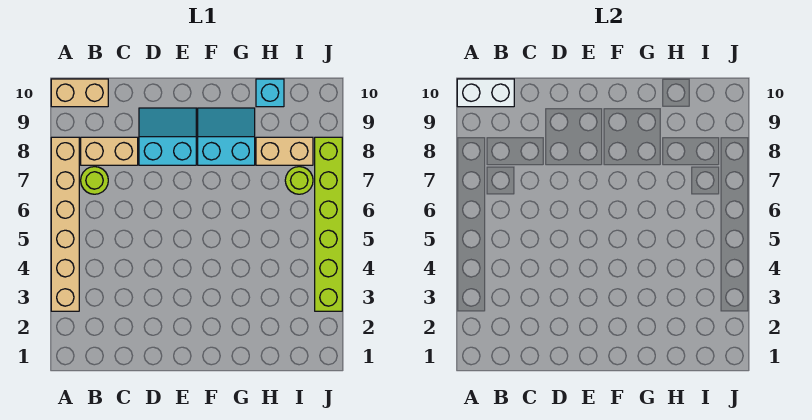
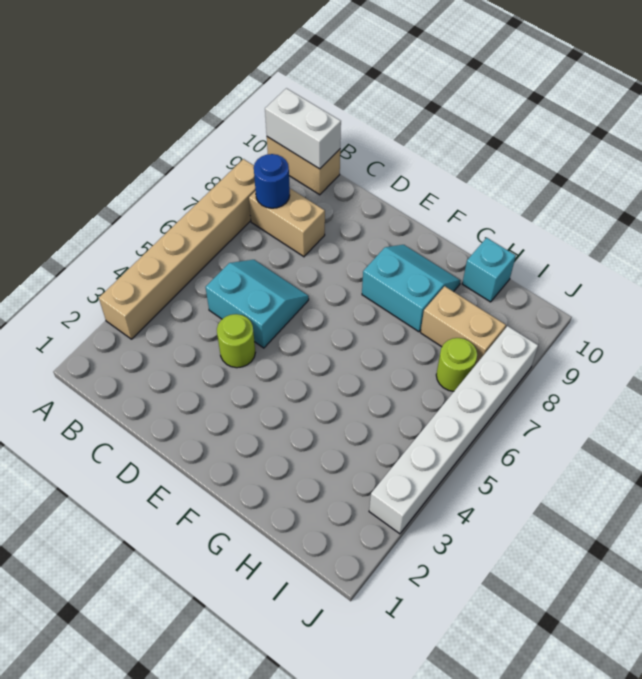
lime round brick B7 level 1 -> lime round brick D4 level 1
none -> blue round brick B8 level 2
cyan slope D8:E9 level 1 top 8 -> cyan slope C5:D6 level 1 top 5
lime brick J3:J8 level 1 -> white brick J3:J8 level 1

